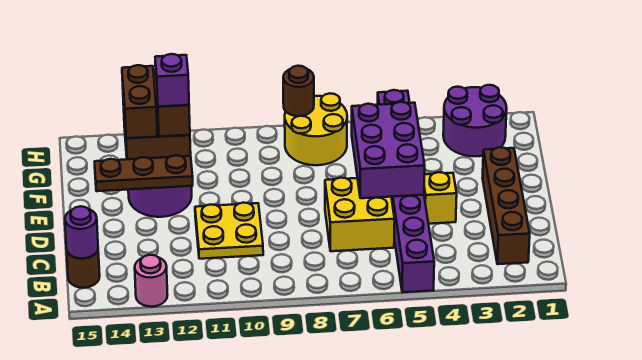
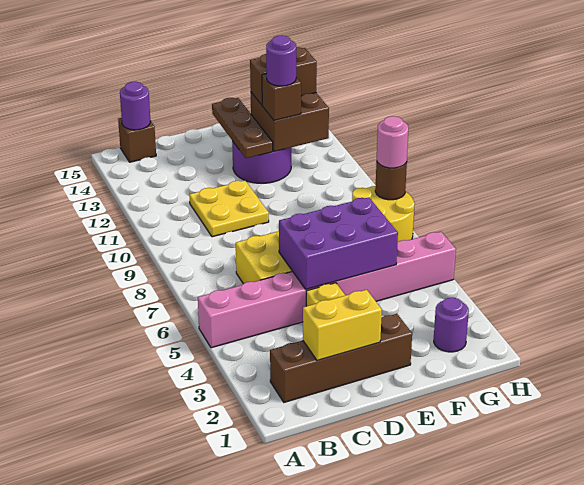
purple brick A5:H5 level 1 -> pink brick A5:H5 level 1
pink round brick A13 level 1 -> pink round brick H8 level 3
brown round brick B15 level 1 -> brown brick B15 level 1
none -> yellow brick C2:D2 level 2
purple brick F12 level 4 -> purple round brick F12 level 4
purple round brick G2:H3 level 1 -> purple round brick G2 level 1

